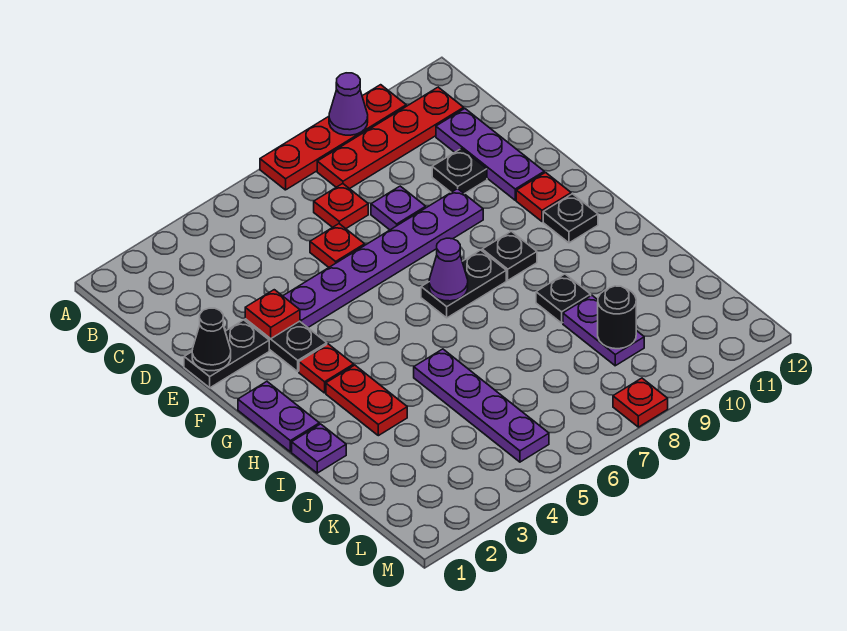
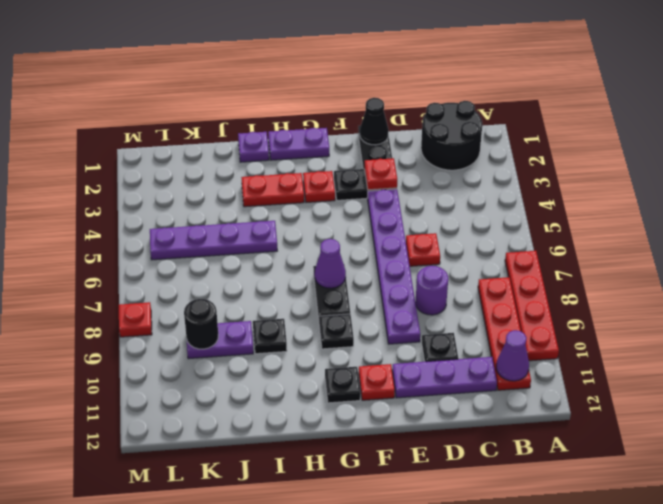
purple cone A9 level 2 -> purple cone B11 level 2
none -> black round brick B1:C2 level 1
red plate C7 level 1 -> none
purple plate D8 level 1 -> purple round brick D8 level 1

